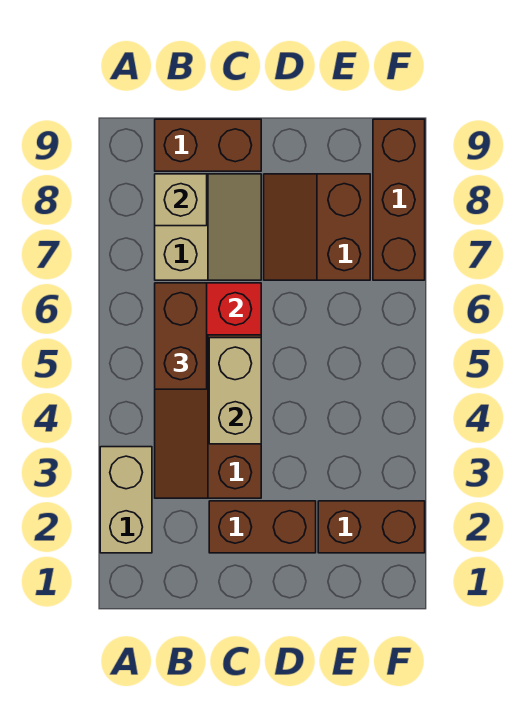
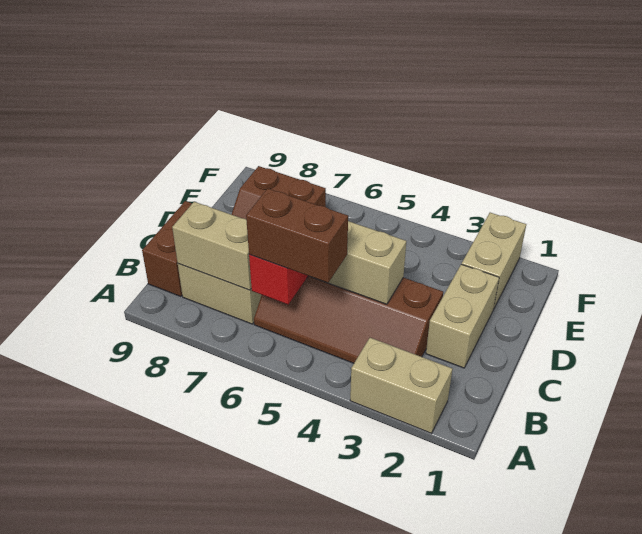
tan brick B8 level 2 -> tan brick B7:B8 level 2
brown brick C2:D2 level 1 -> tan brick C2:D2 level 1
brown brick E2:F2 level 1 -> tan brick E2:F2 level 1
brown brick F7:F9 level 1 -> none

